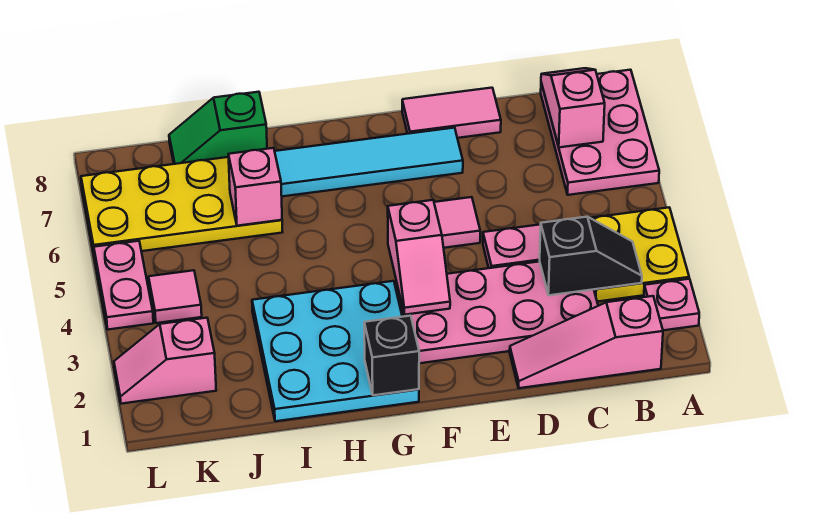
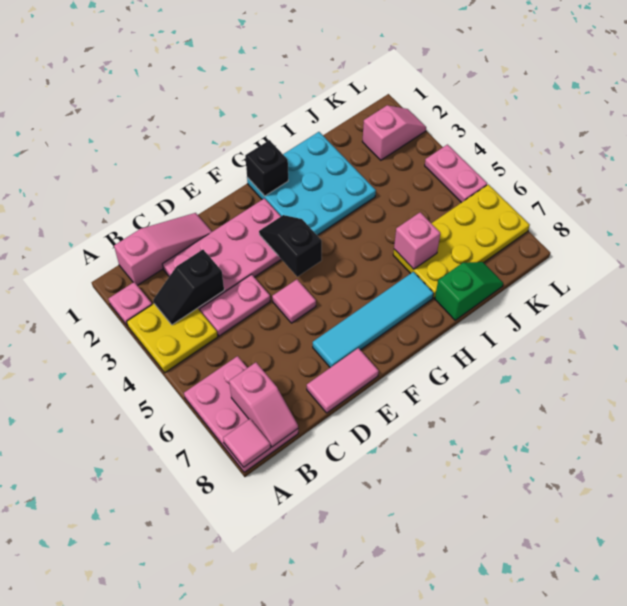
pink slope F3:F4 level 2 top 4 -> black slope F3:F4 level 2 top 4
pink tile K4 level 1 -> pink tile A8 level 2

